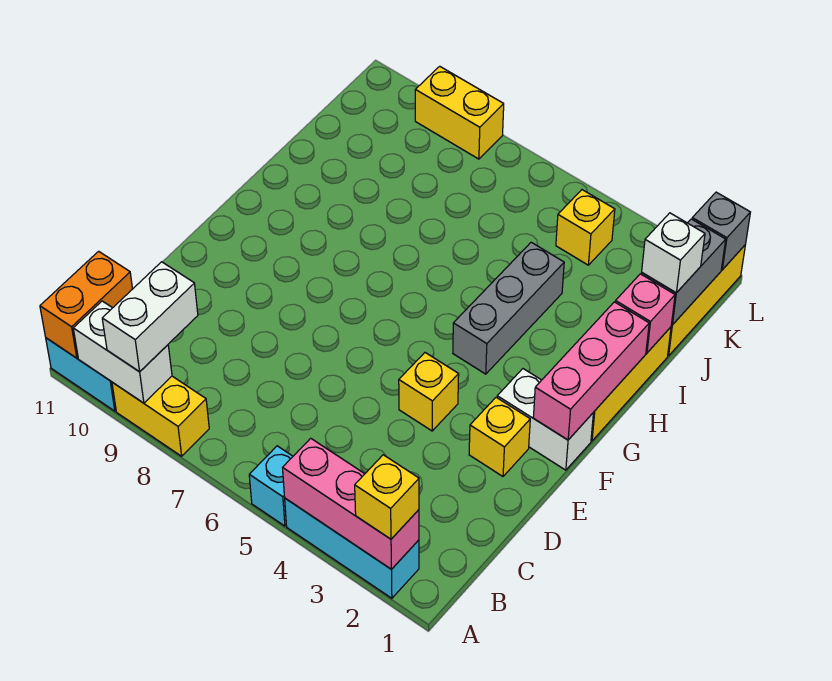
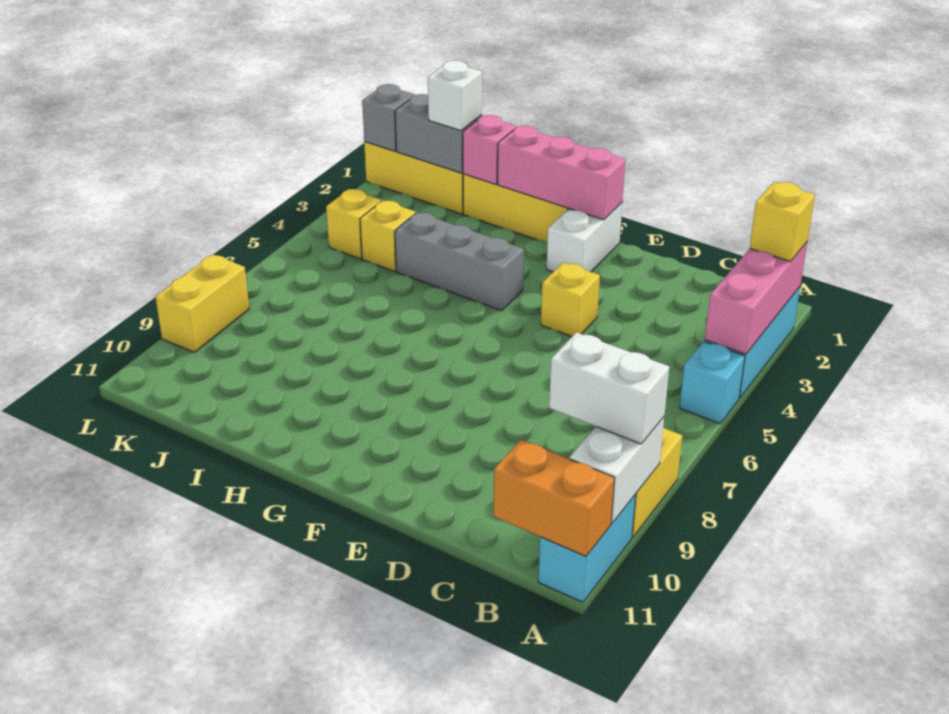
yellow brick E2 level 1 -> yellow brick J4 level 1

